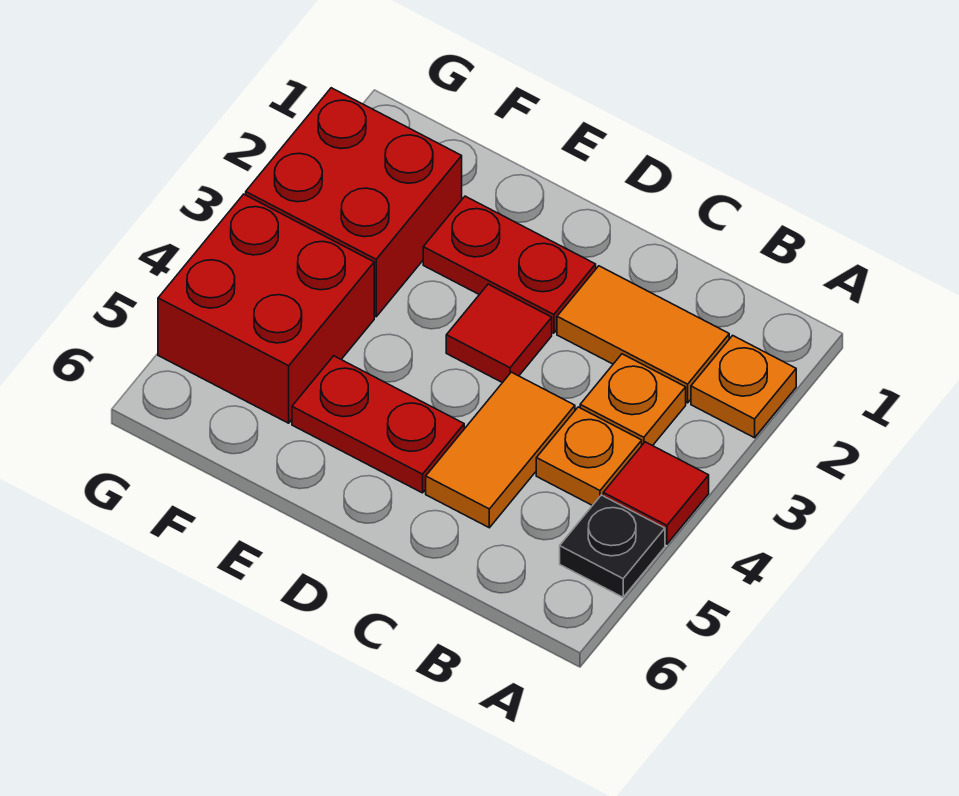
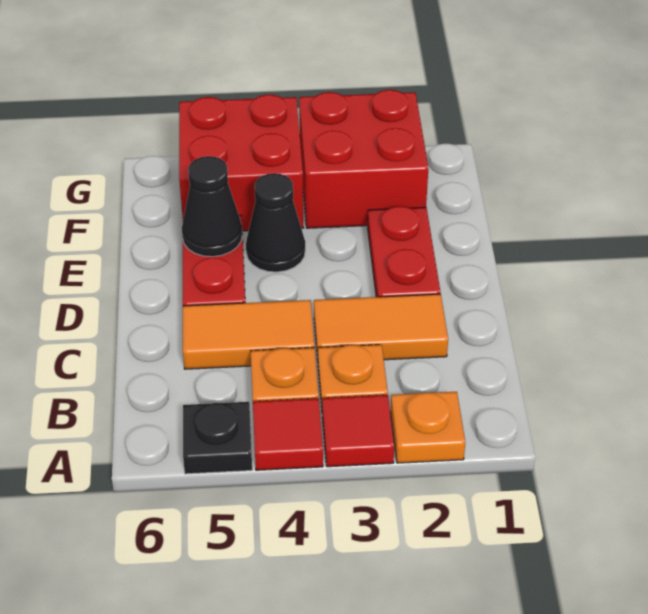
orange tile B2:C2 level 1 -> orange tile C2:C3 level 1
red tile D3 level 1 -> red tile A3 level 1
none -> black cone E4 level 1
none -> black cone E5 level 2

